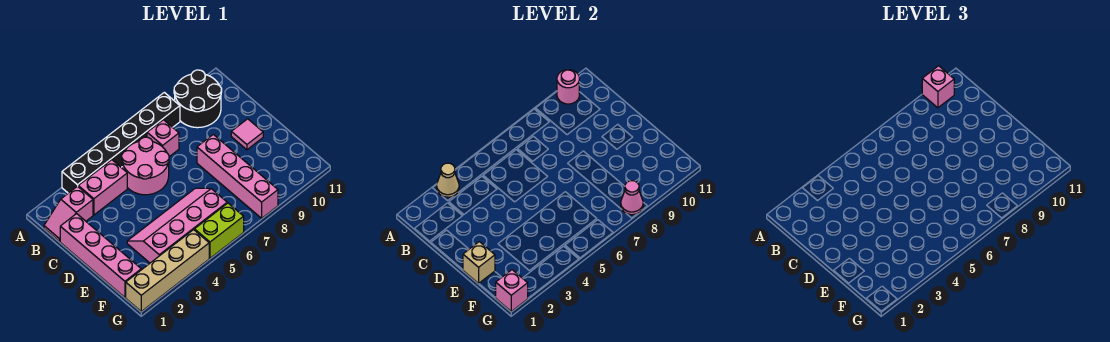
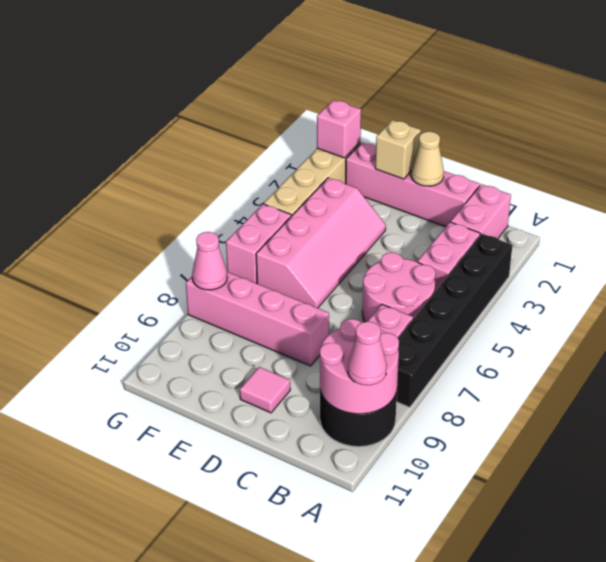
tan cone A3 level 2 -> tan cone D1 level 2
pink round brick A10 level 2 -> pink round brick A9:B10 level 2
pink brick A10 level 3 -> pink cone A10 level 3
pink slope B1:B2 level 1 top 2 -> pink brick B1:B2 level 1
lime brick G5:G6 level 1 -> pink brick G5:G6 level 1

